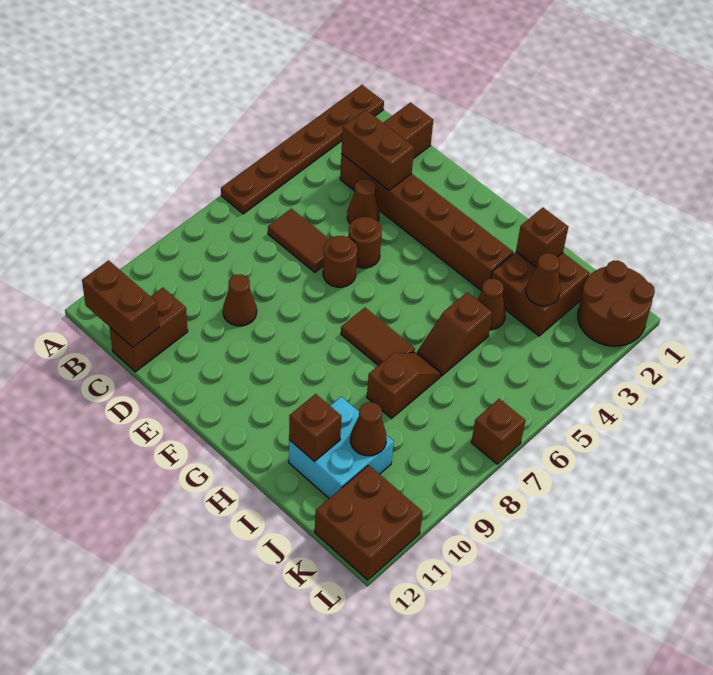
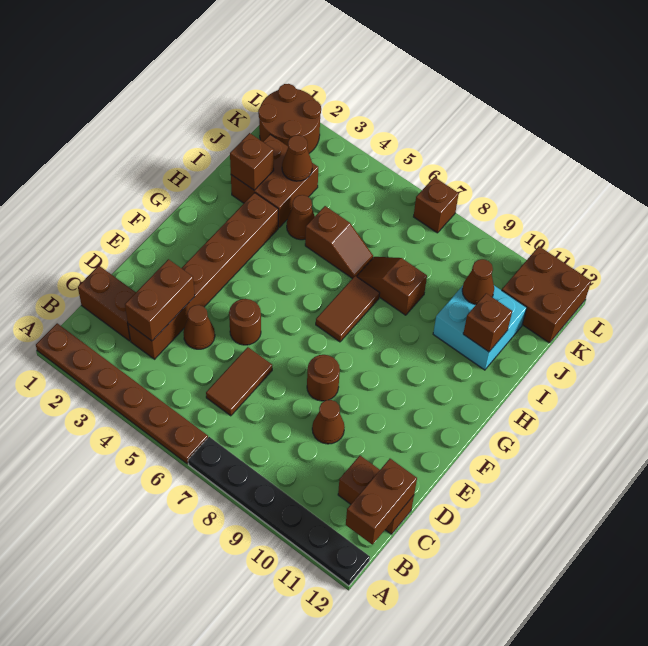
none -> black plate A7:A12 level 1
brown round brick E6 level 1 -> brown round brick E8 level 1

